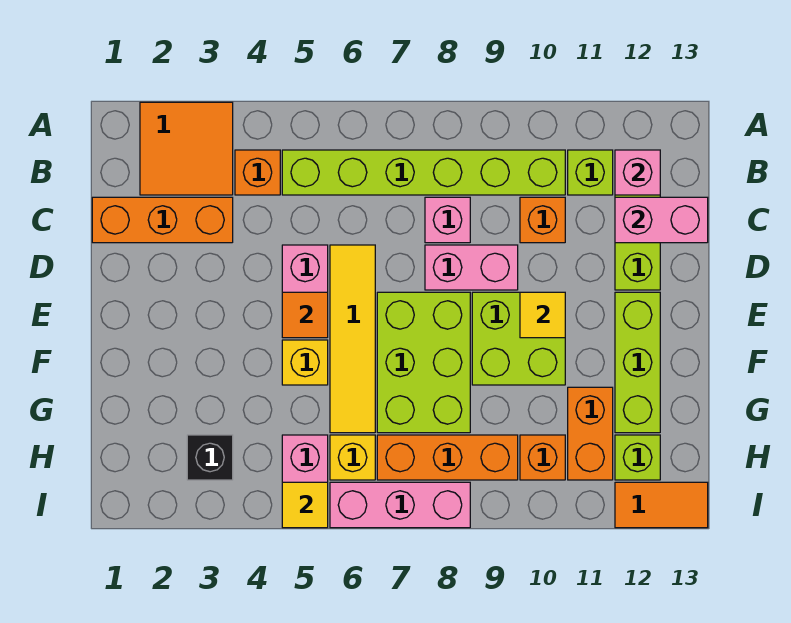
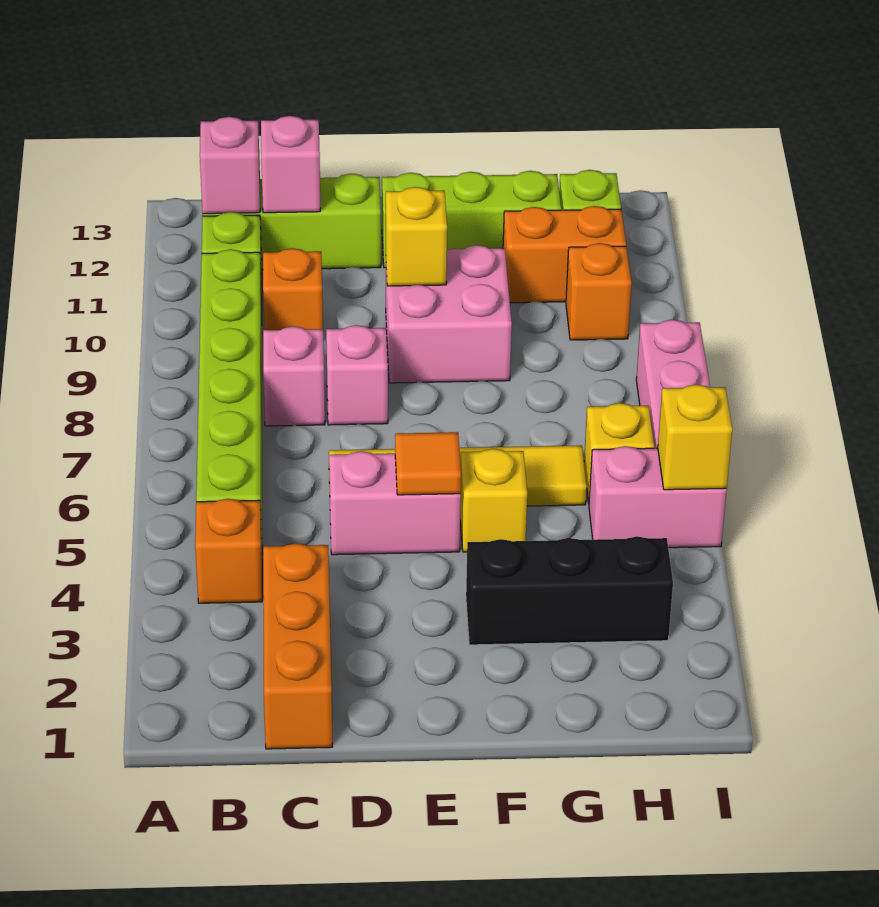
orange tile A2:B3 level 1 -> none
pink brick C12:C13 level 2 -> pink brick C12 level 2
pink brick D8:D9 level 1 -> pink brick D8 level 1
lime brick E7:G8 level 1 -> none
lime brick E9:F10 level 1 -> pink brick E9:F10 level 1
yellow tile E10 level 2 -> yellow brick E10 level 2
black brick H3 level 1 -> black brick F3:H3 level 1
orange brick H7:H9 level 1 -> none
yellow tile I5 level 2 -> yellow brick I5 level 2
orange tile I12:I13 level 1 -> none

